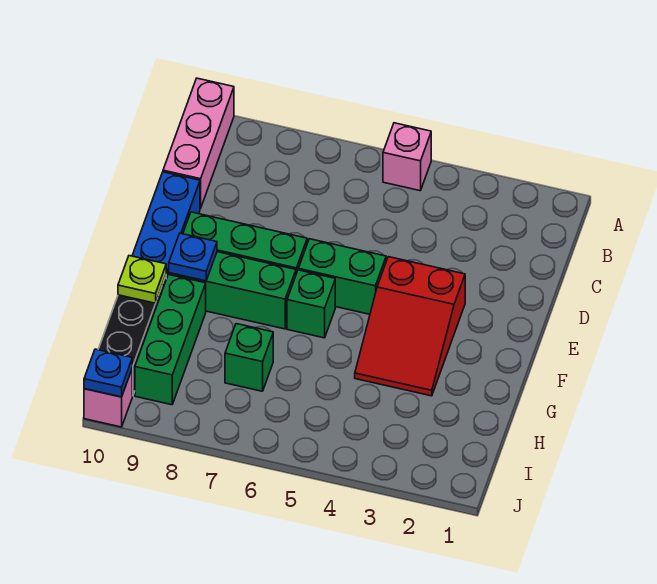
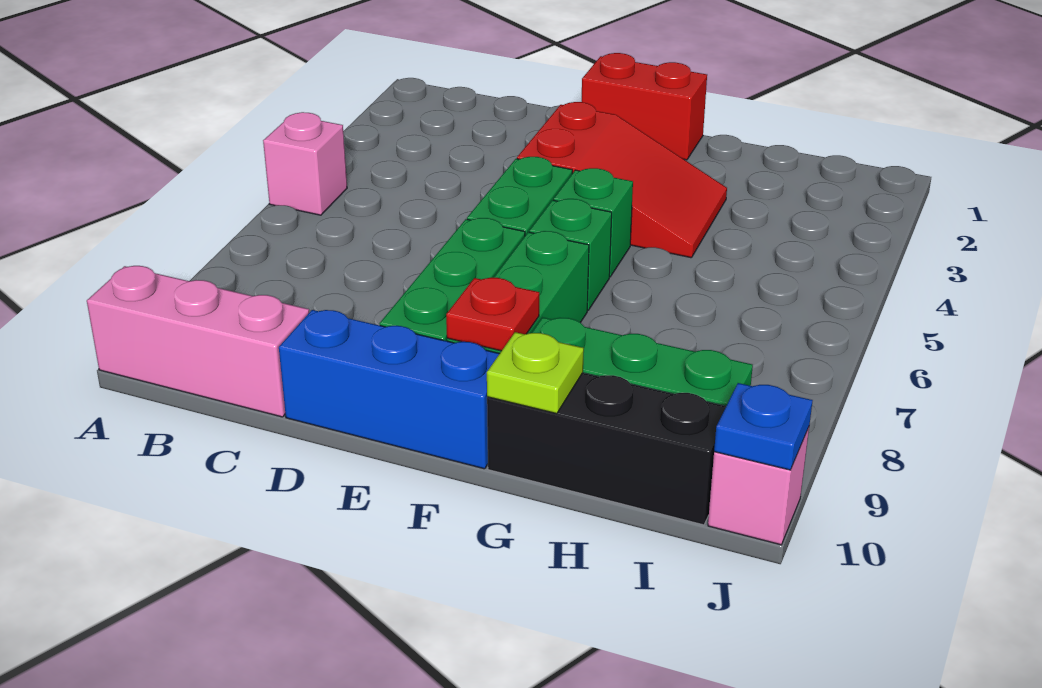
none -> red brick E1:F1 level 1
blue plate F9 level 2 -> red plate F9 level 2
green brick H7 level 1 -> green brick F5 level 1

